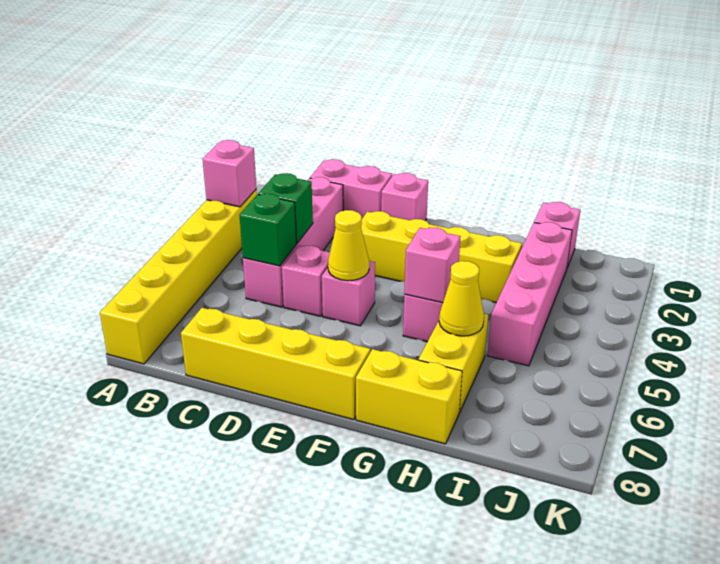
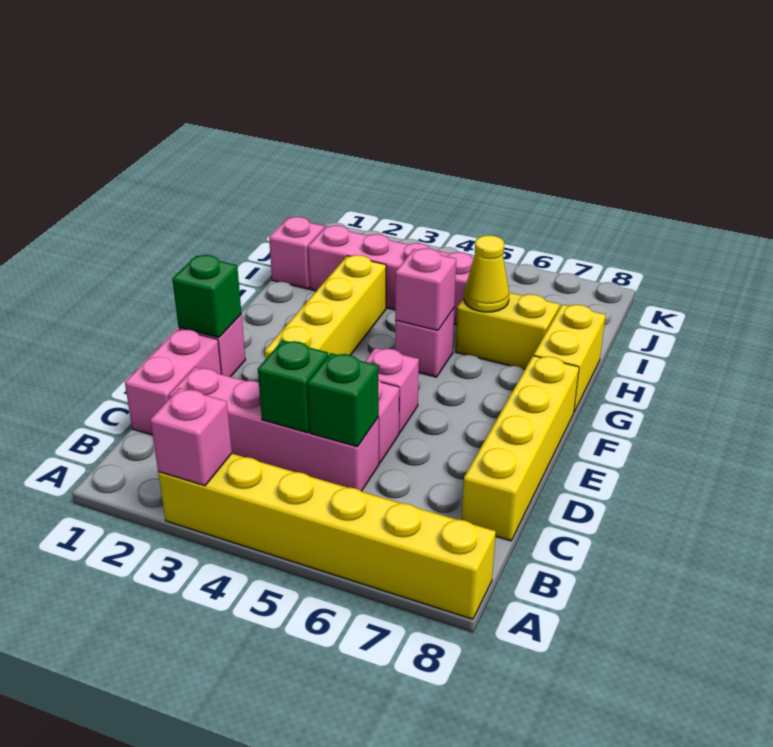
none -> green brick E1 level 2
yellow cone E5 level 2 -> none

